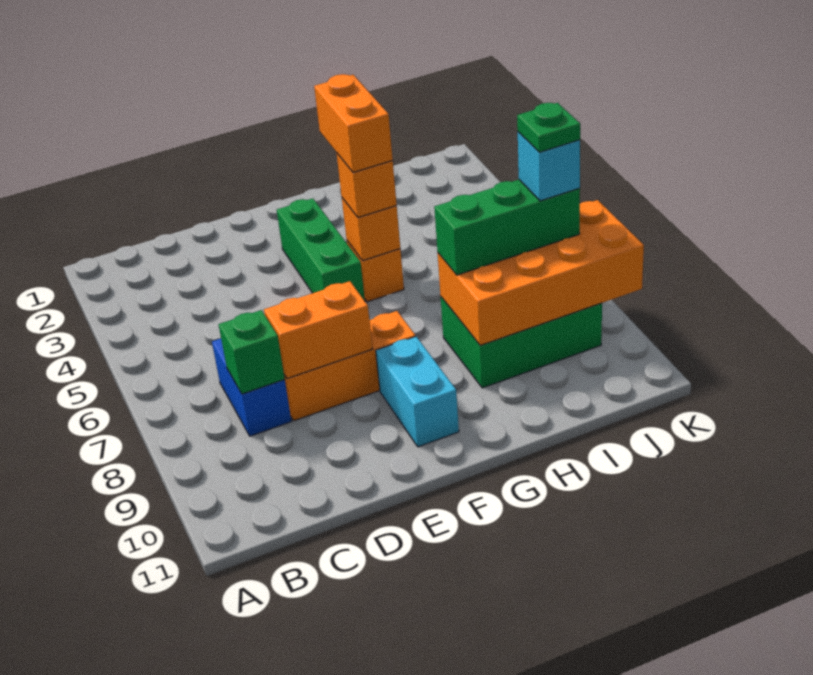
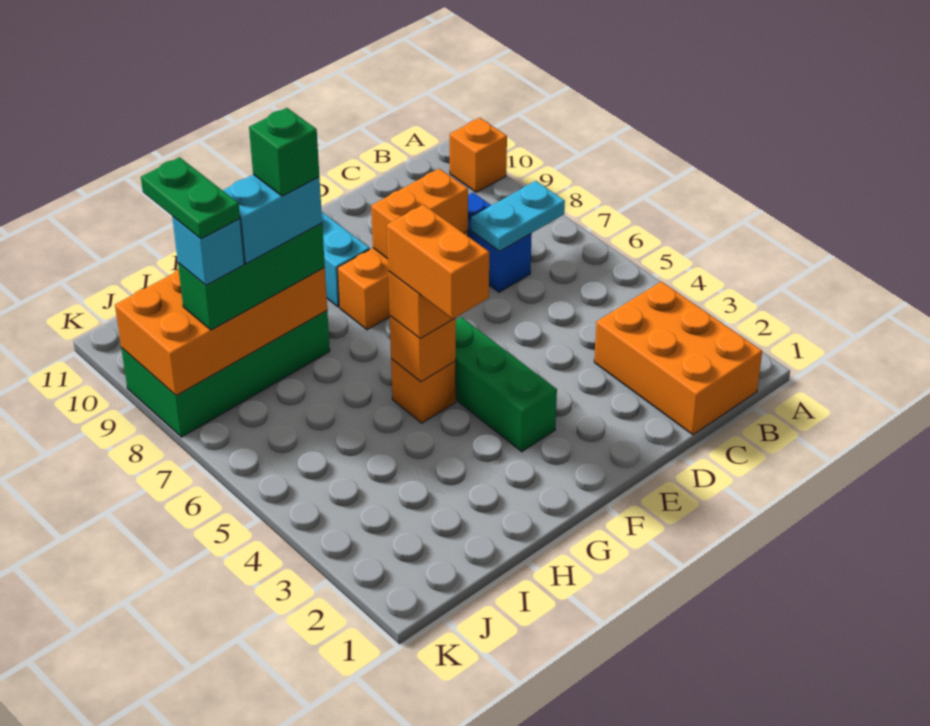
none -> orange brick A10 level 1
none -> orange brick B1:C3 level 1
none -> cyan plate B7:C7 level 2
green brick C8 level 2 -> green brick H8 level 5
green brick H8:J9 level 1 -> green brick H8:K9 level 1
none -> cyan brick H8:I8 level 4
green plate J8 level 5 -> green plate J8:J9 level 5

